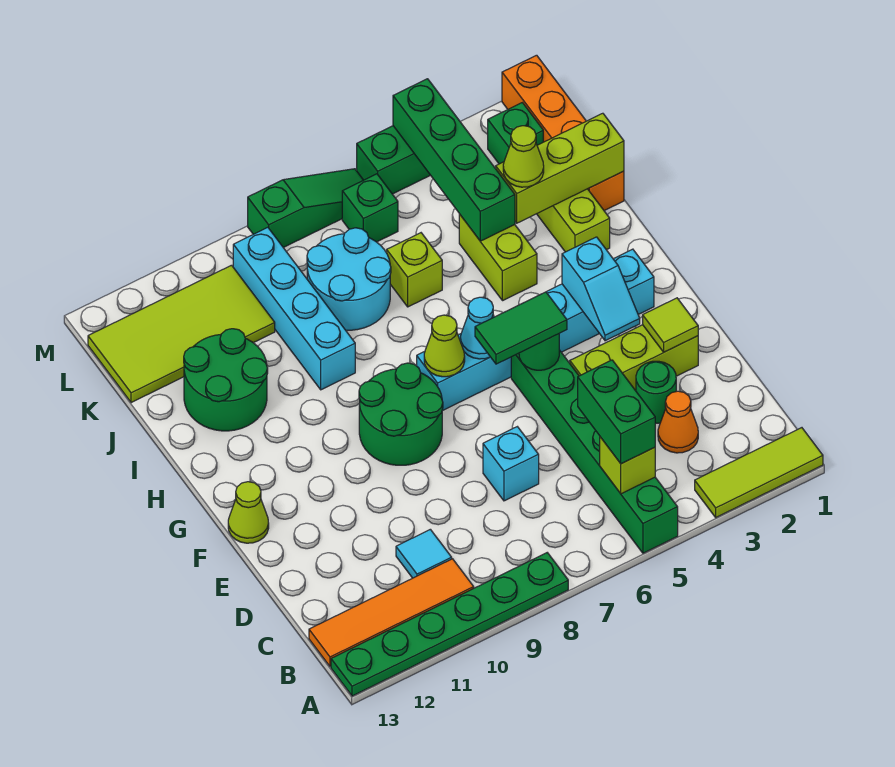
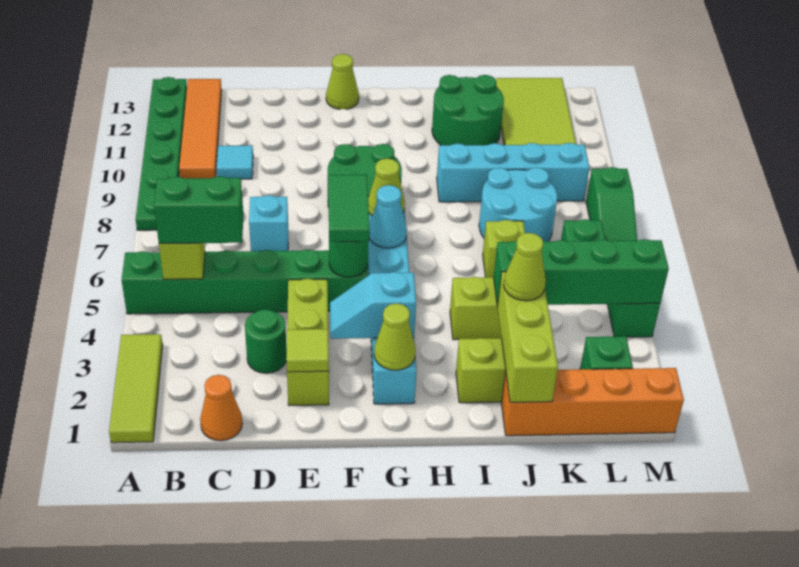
orange cone C3 level 1 -> orange cone C1 level 1
none -> lime cone G2 level 2

